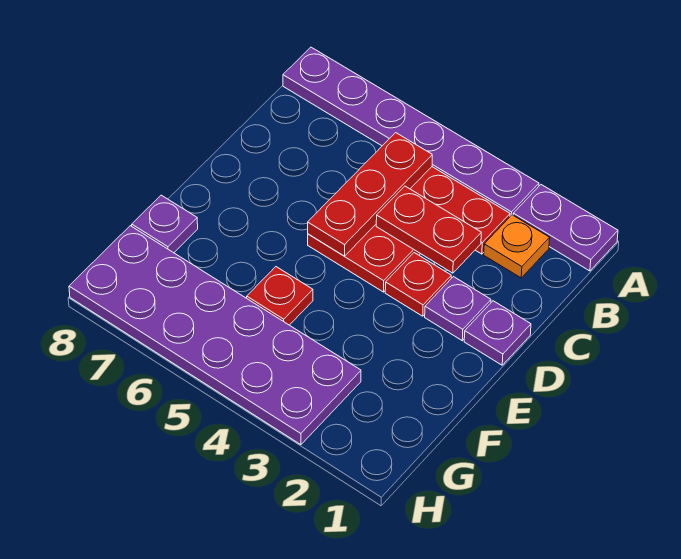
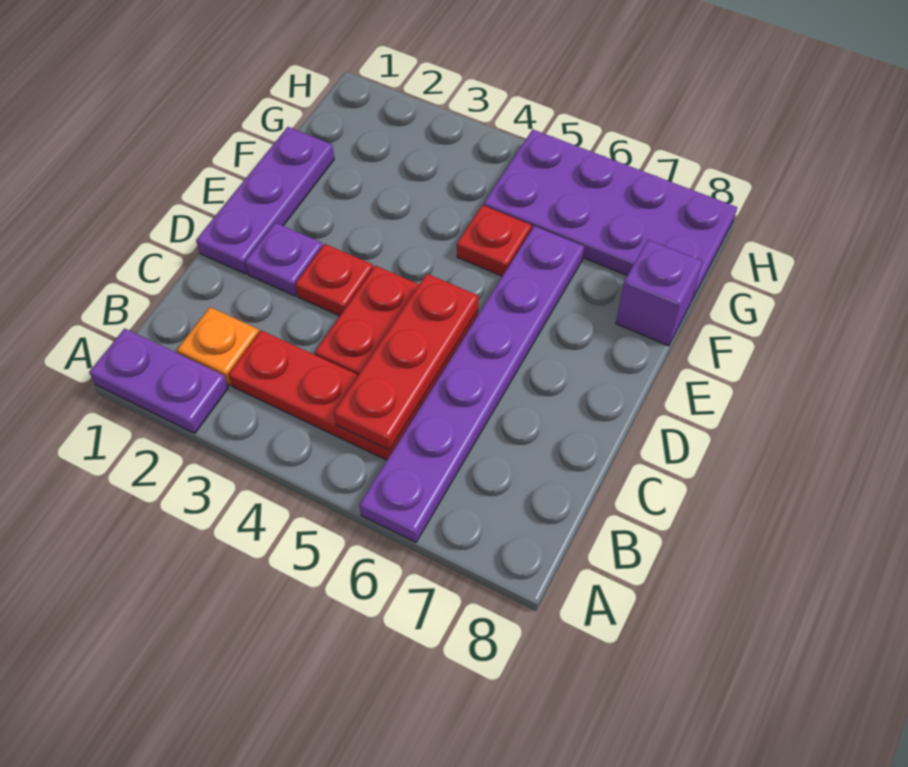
purple plate A3:A8 level 1 -> purple plate A6:F6 level 1
red plate C3:C4 level 2 -> none
purple plate D1 level 1 -> purple plate D1:F1 level 1
purple plate F8 level 1 -> purple brick F8 level 1
purple plate G3:H8 level 1 -> purple plate G5:H8 level 1

